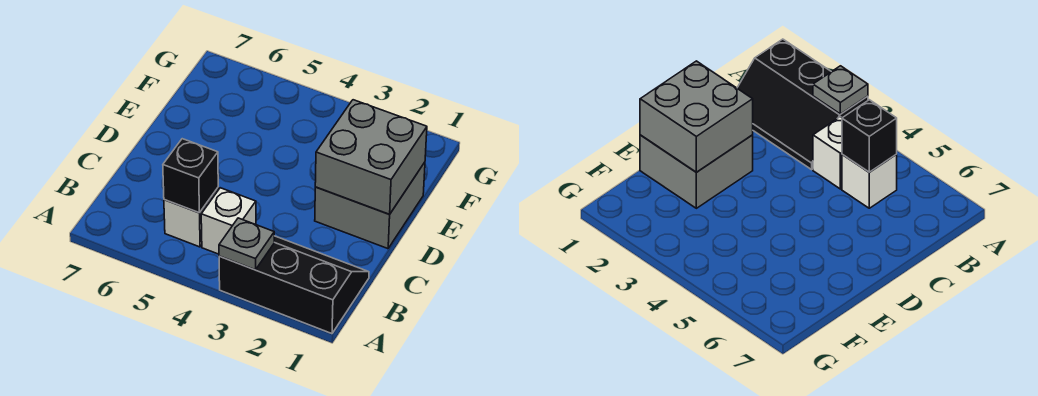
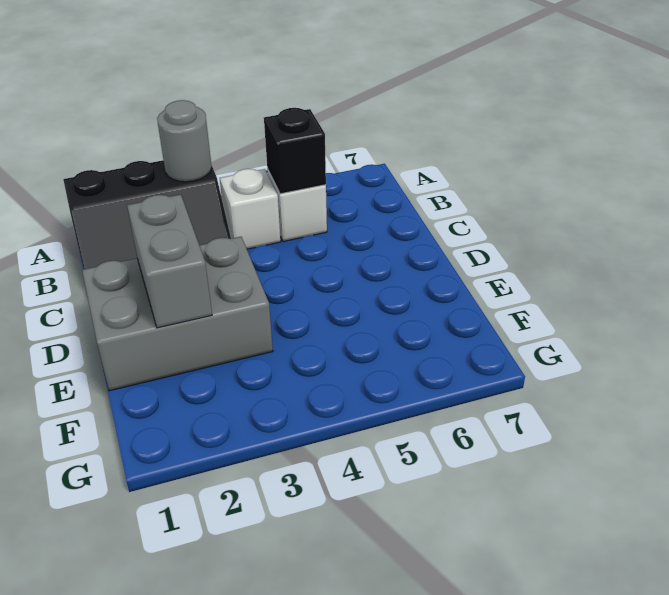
grey plate A3 level 2 -> grey round brick A3 level 2
grey brick D1:E2 level 1 -> grey brick D1:E3 level 1
grey brick D1:E2 level 2 -> grey brick D2:E2 level 2

